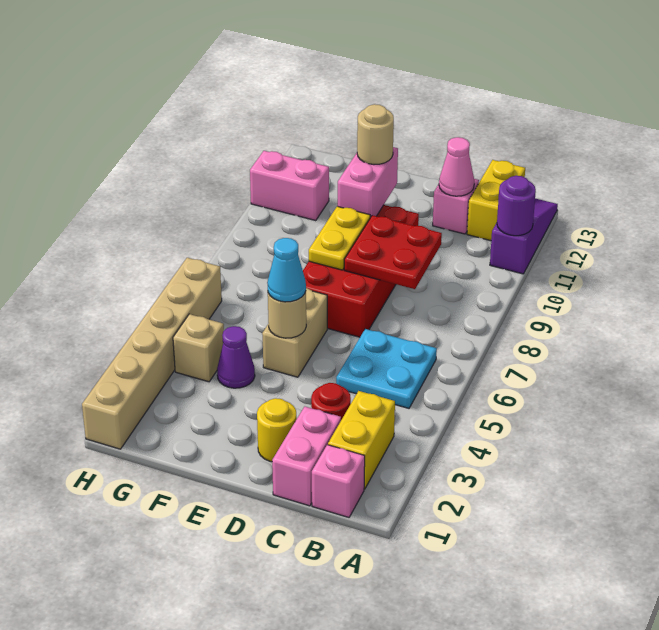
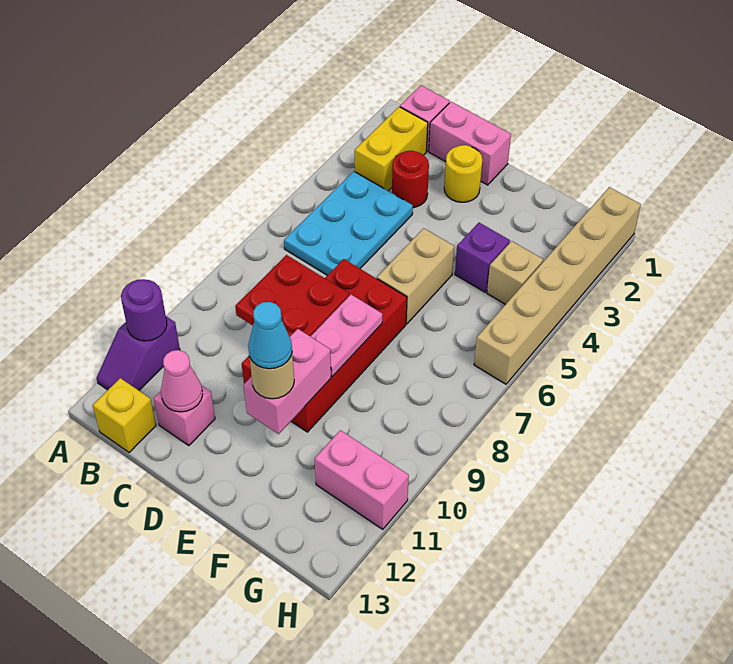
purple slope A11:A13 level 1 top 11 -> purple slope A11:A12 level 1 top 11
cyan plate B5:C6 level 1 -> cyan plate B4:C6 level 1
yellow brick B12:B13 level 1 -> yellow brick B13 level 1
pink brick C1:C2 level 1 -> pink brick C1:D1 level 1
tan round brick E5 level 2 -> none
cyan cone E5 level 3 -> cyan cone E11 level 4
yellow plate E8:E9 level 2 -> pink plate E8:E9 level 2
purple cone F4 level 1 -> purple brick F4 level 1

